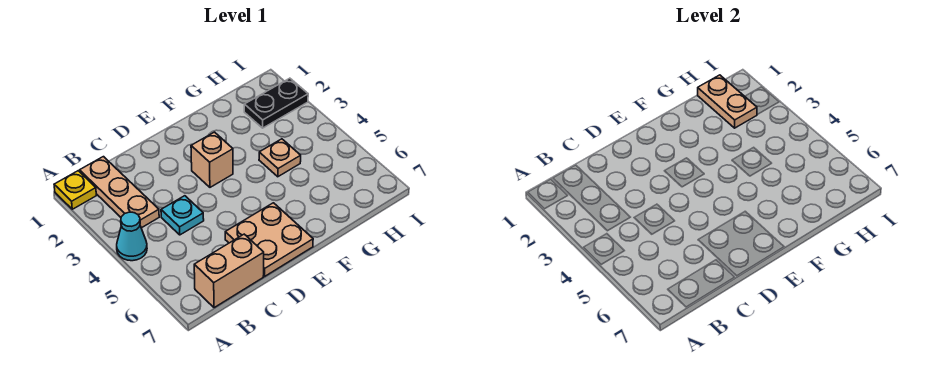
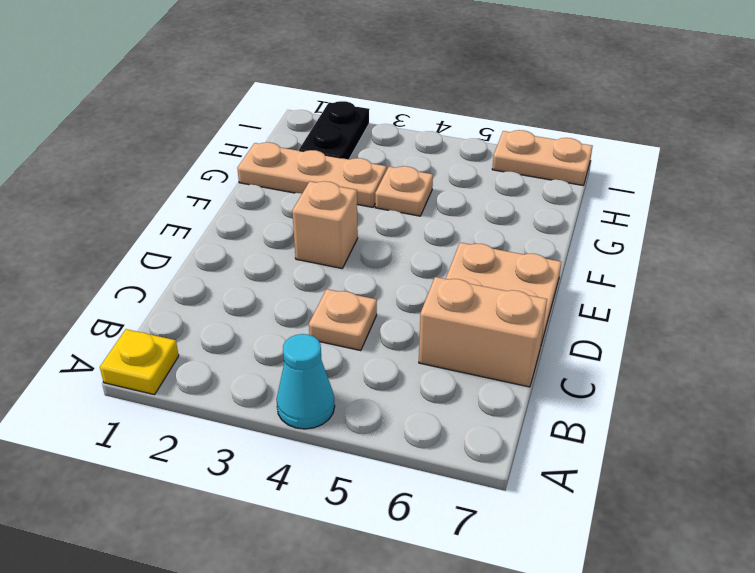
tan plate B1:B3 level 1 -> tan plate G1:G3 level 1
tan brick B7:C7 level 1 -> tan brick C6:C7 level 1
cyan plate C4 level 1 -> tan plate C4 level 1
tan plate H1:H2 level 2 -> tan plate I6:I7 level 1

